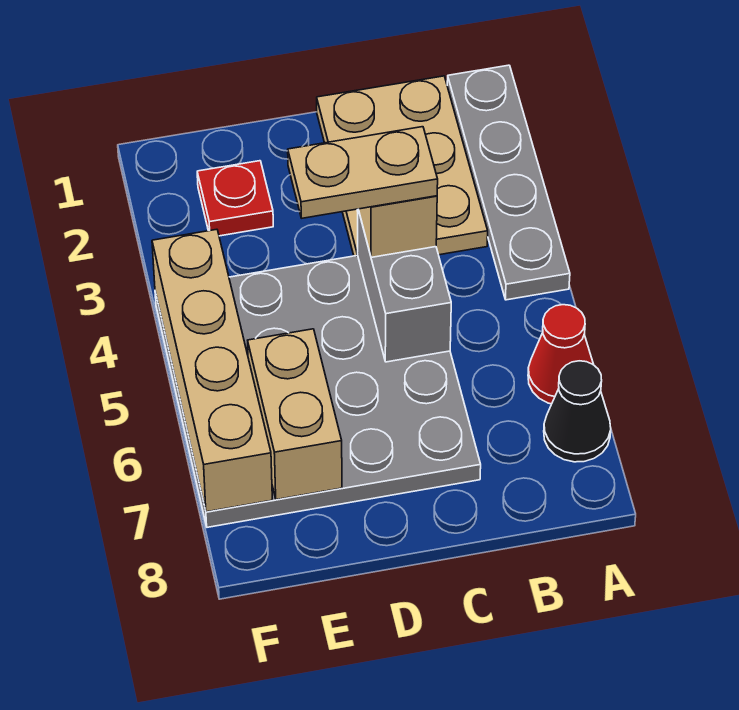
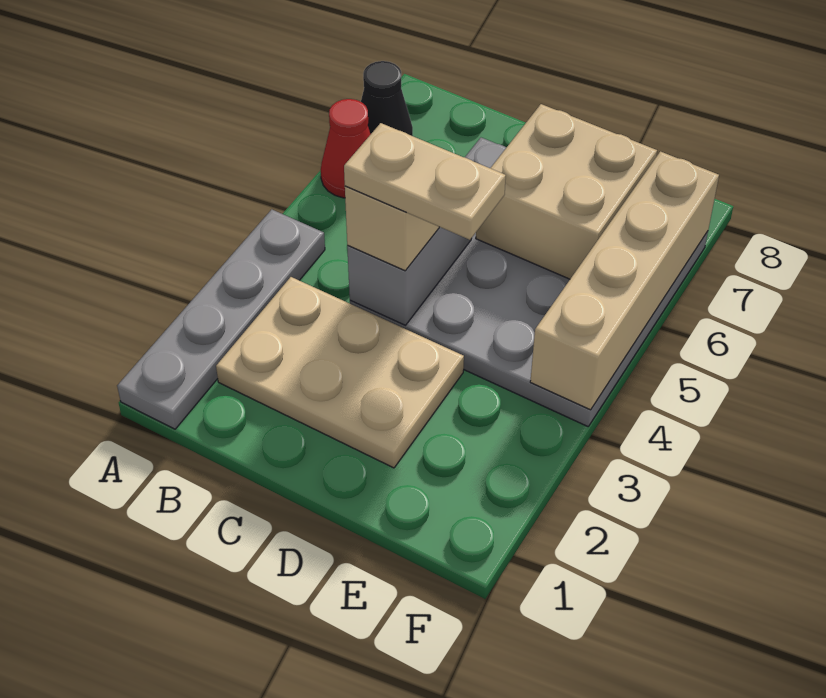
tan plate B1:C3 level 1 -> tan plate B2:D3 level 1
red plate E2 level 1 -> none
tan brick E6:E7 level 2 -> tan brick D6:E7 level 2

